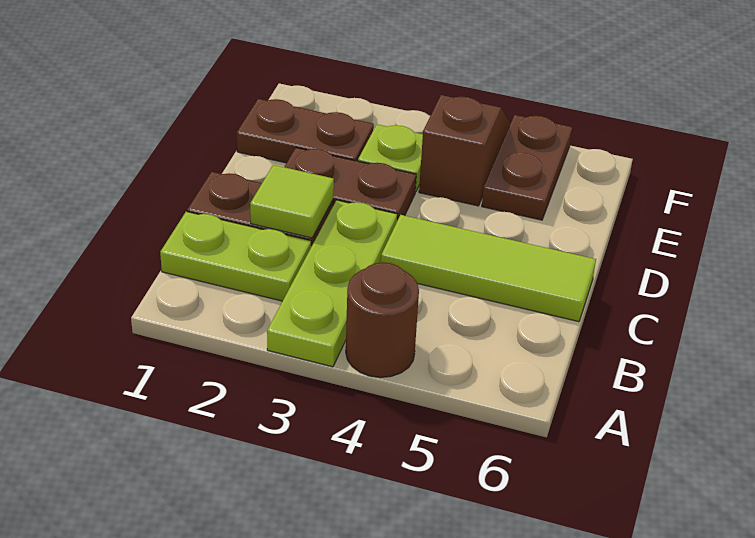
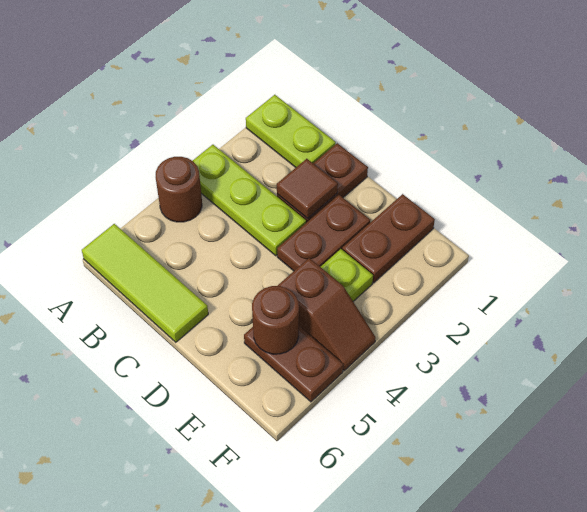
lime plate B1:B2 level 1 -> lime plate A1:B1 level 1
lime tile C2 level 2 -> brown tile C2 level 2
lime tile C4:C6 level 1 -> lime tile A6:C6 level 1
none -> brown round brick E5 level 2

